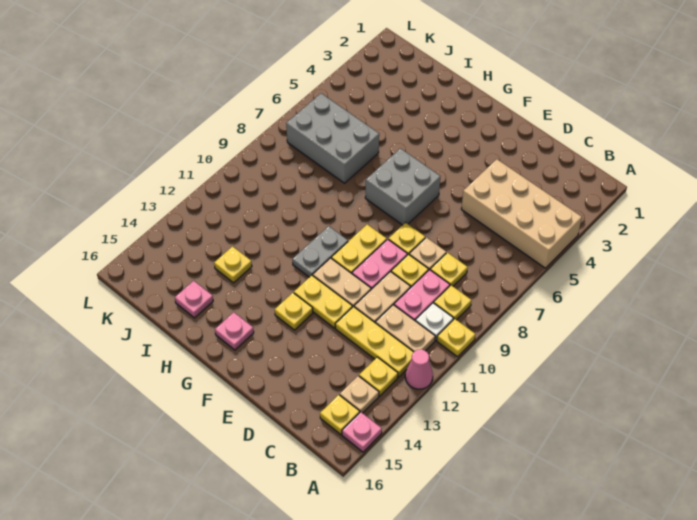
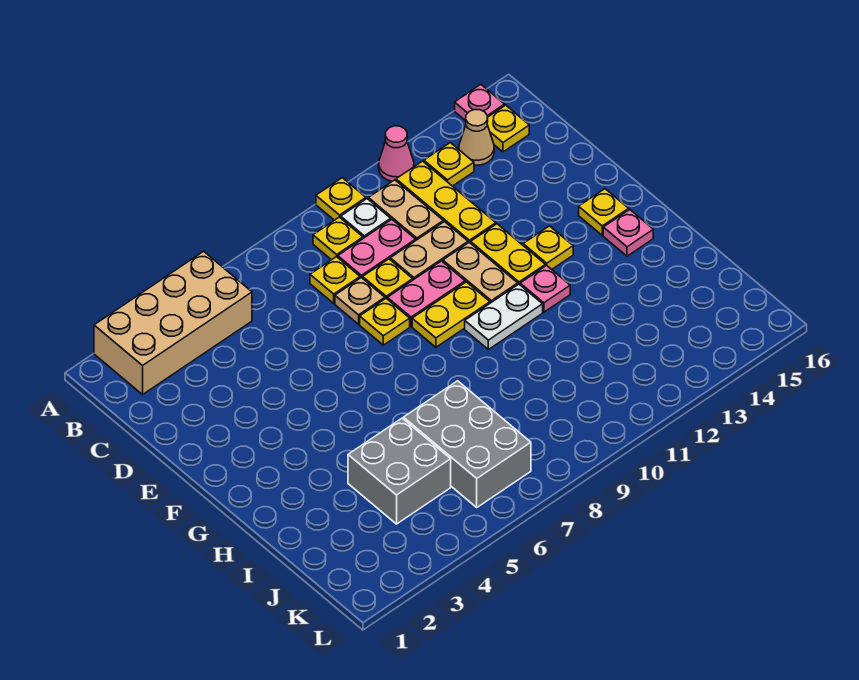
tan brick A4:D5 level 1 -> tan brick A2:B5 level 1
tan plate B14 level 1 -> tan cone B14 level 1
grey brick F6:G7 level 1 -> grey brick I4:J5 level 1
grey plate G10:G11 level 1 -> white plate G10:G11 level 1
yellow plate I13 level 1 -> yellow plate F15 level 1
pink plate I15 level 1 -> pink plate G12 level 1

